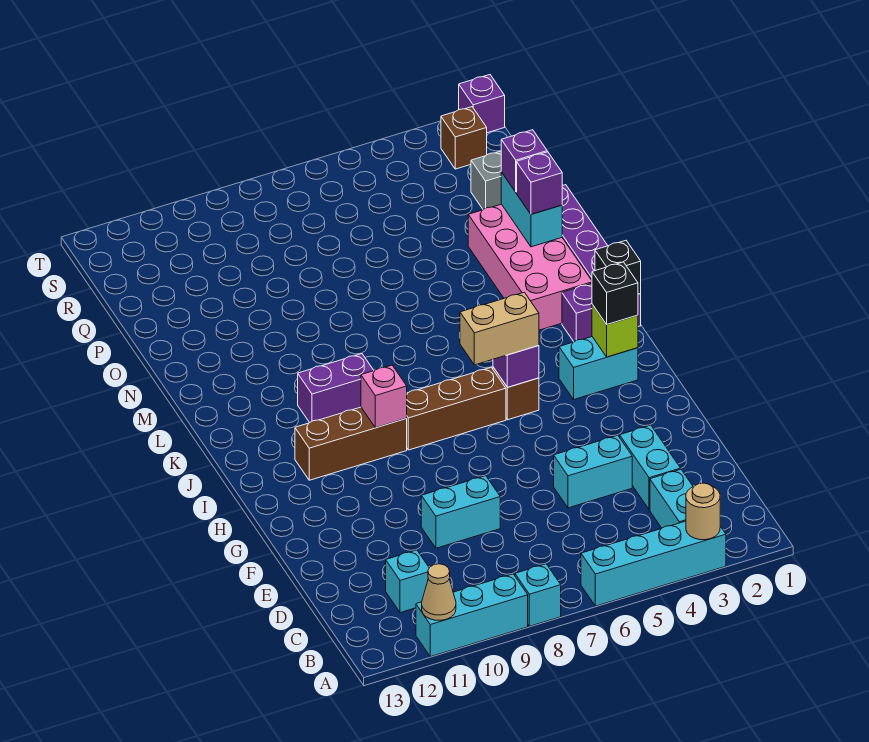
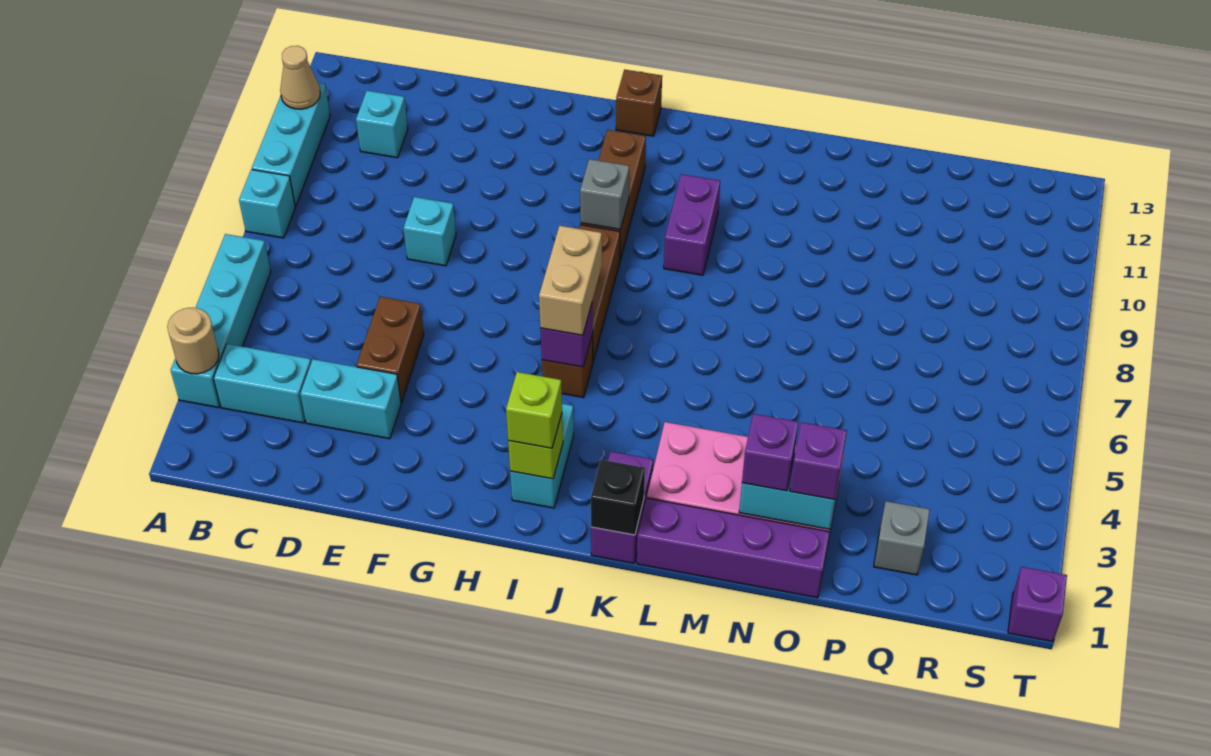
cyan brick E4:E5 level 1 -> brown brick E4:E5 level 1
cyan brick E8:E9 level 1 -> cyan brick E8 level 1
black brick I2 level 3 -> lime brick I2 level 3
pink brick I9 level 2 -> grey brick I9 level 2
brown brick S2 level 1 -> brown brick I13 level 1

